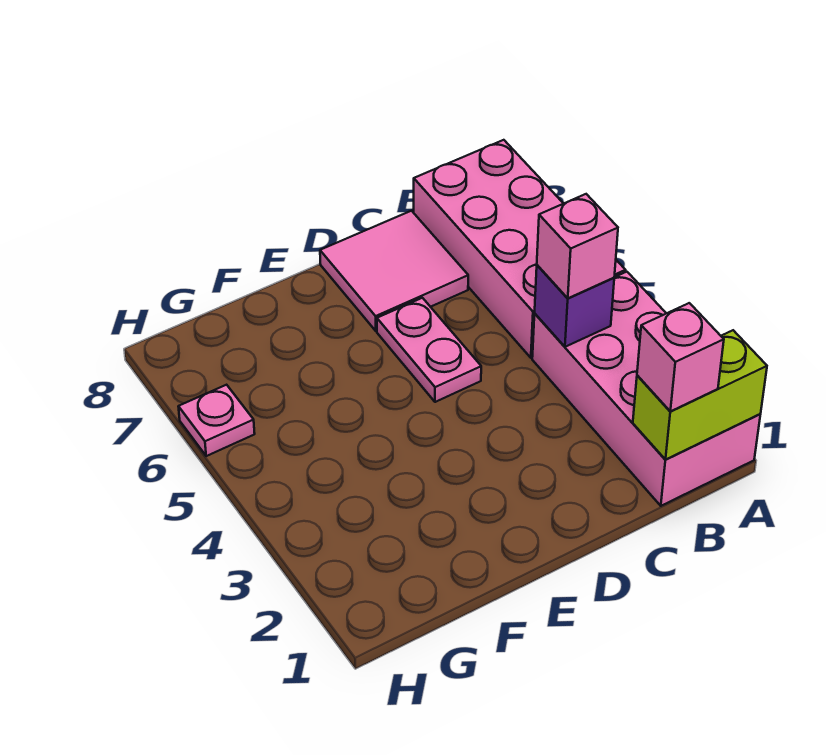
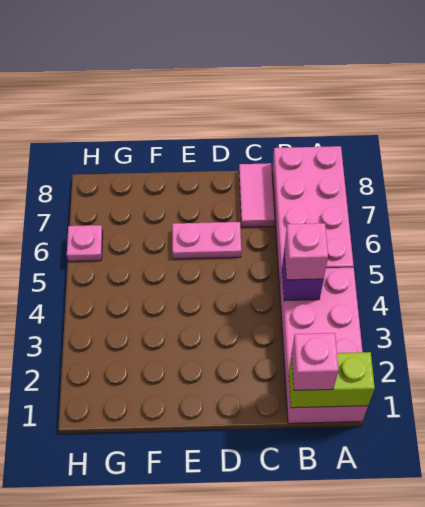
pink tile C7:D8 level 1 -> pink tile C7:C8 level 1
pink plate D5:D6 level 1 -> pink plate D6:E6 level 1

